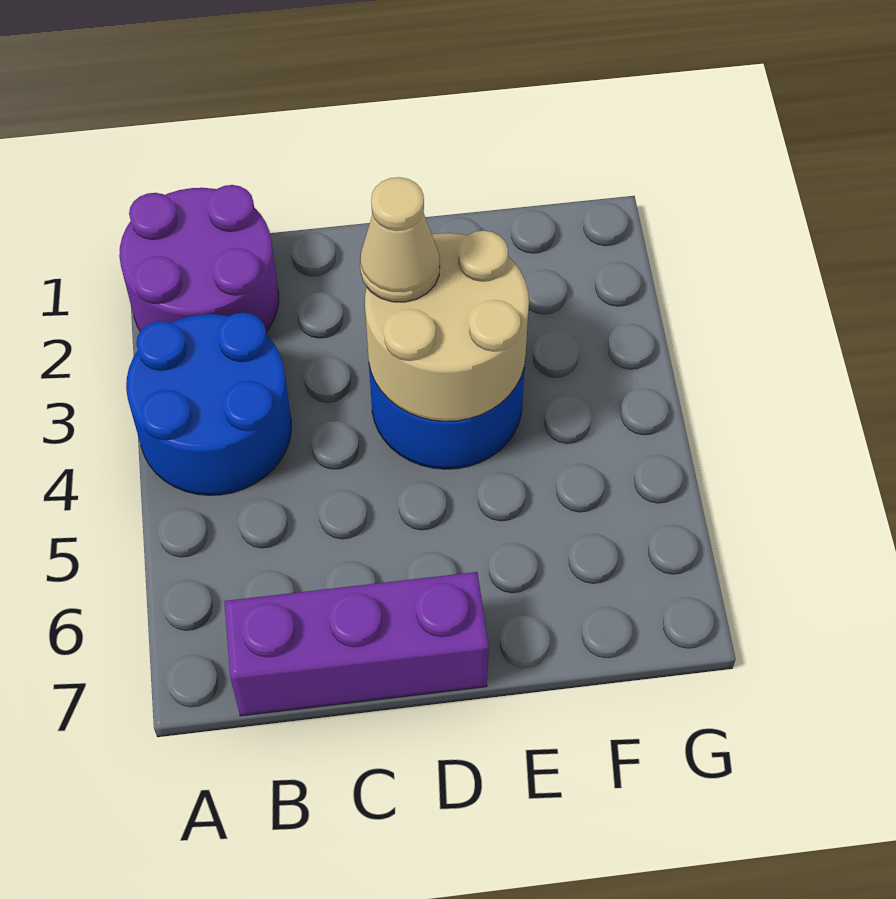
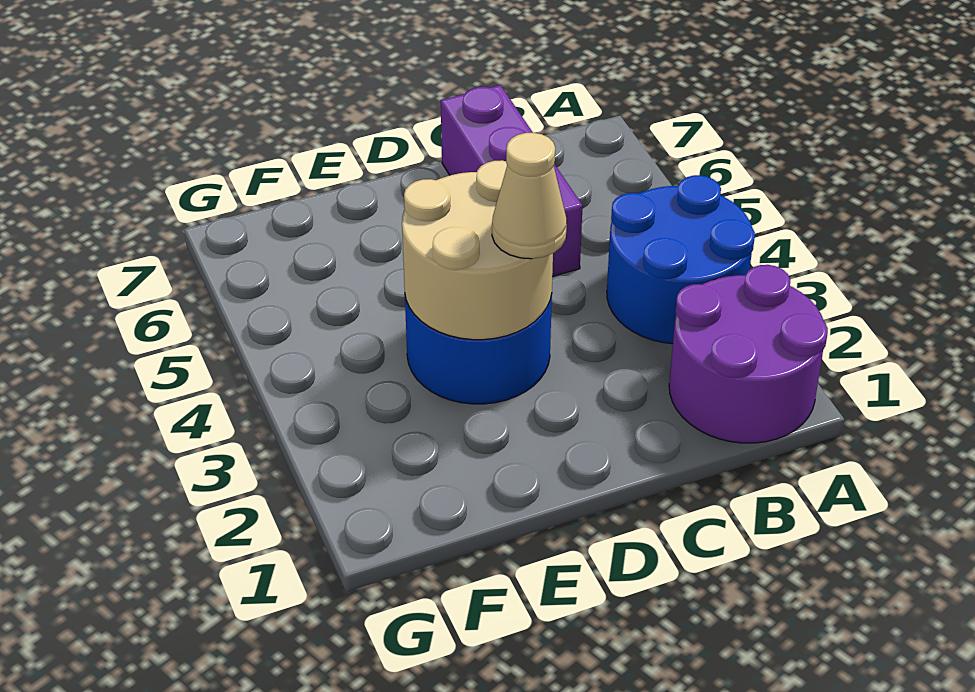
purple brick B7:D7 level 1 -> purple brick C5:C7 level 1

